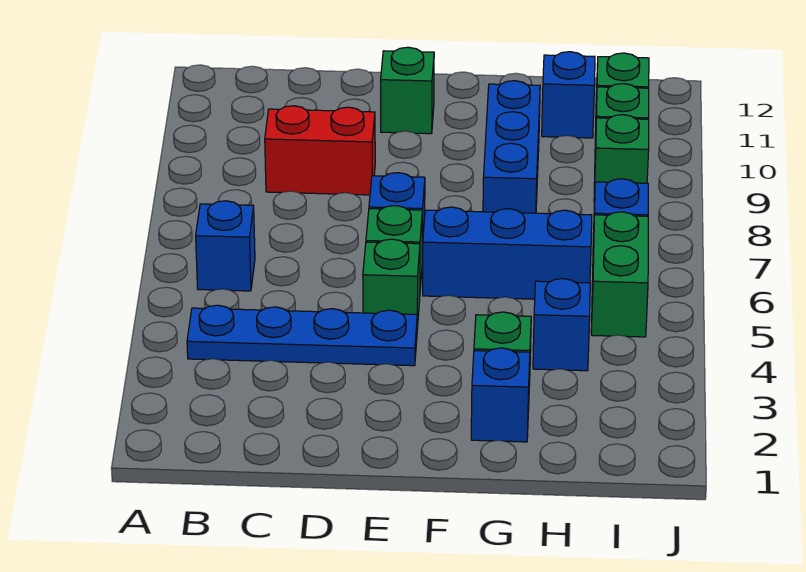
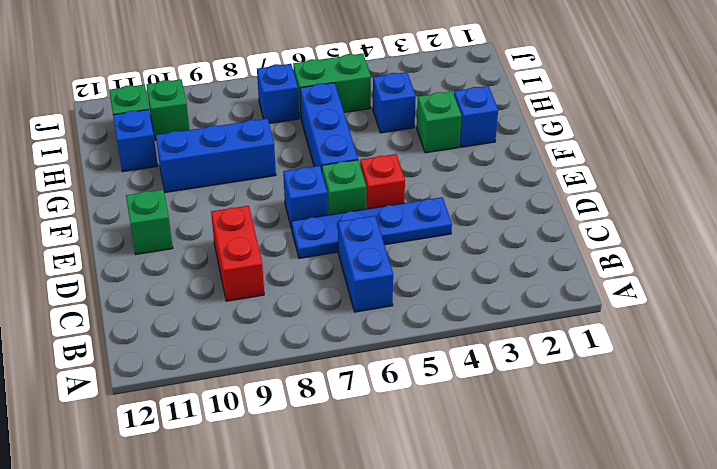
blue plate B4:E4 level 1 -> blue plate D4:D7 level 1
blue brick B6 level 1 -> blue brick B6:C6 level 1
green brick E5 level 1 -> red brick E5 level 1
green brick I9 level 1 -> none

